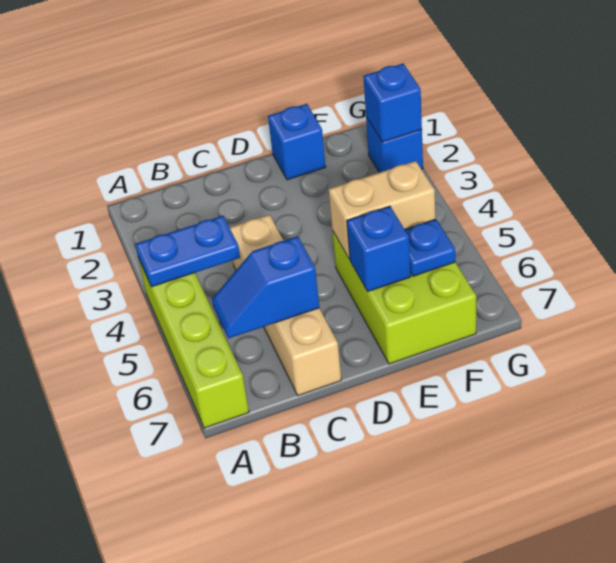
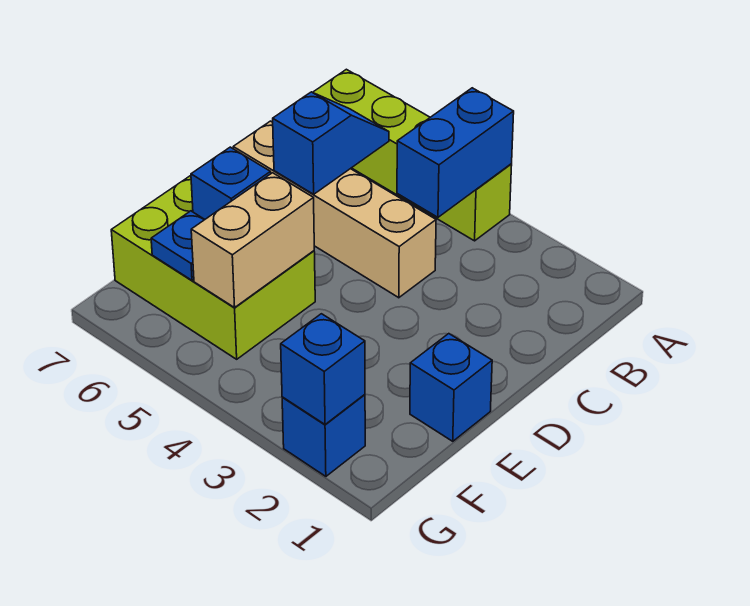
blue plate A4:B4 level 2 -> blue brick A4:B4 level 2

